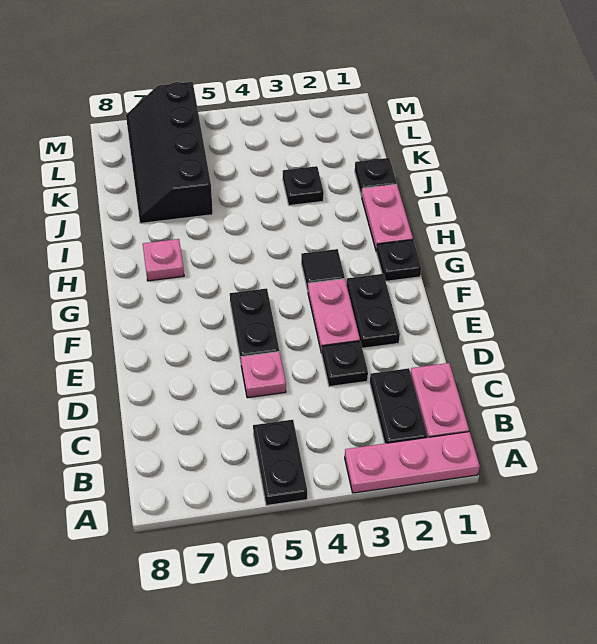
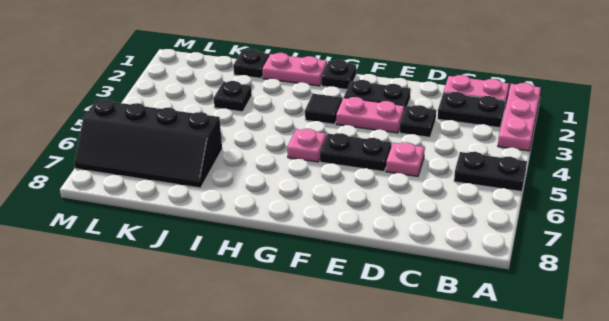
pink plate H7 level 1 -> pink plate G5 level 1

